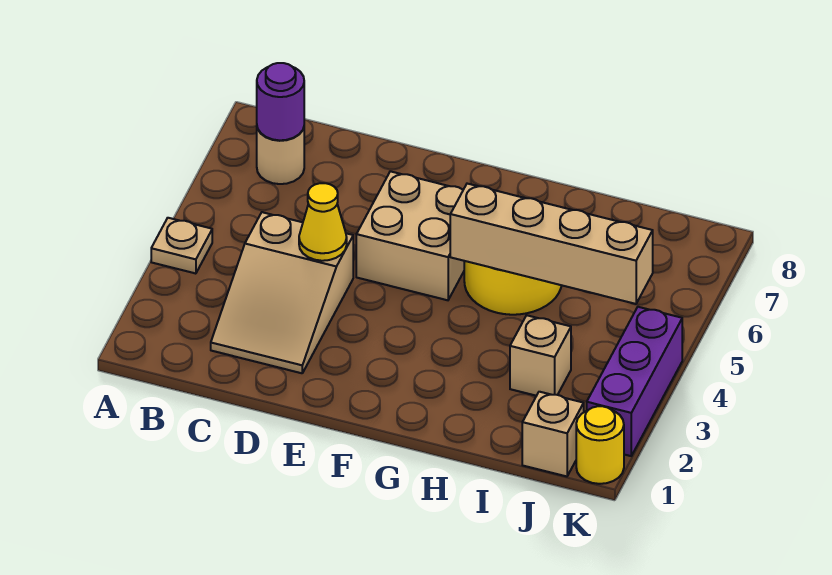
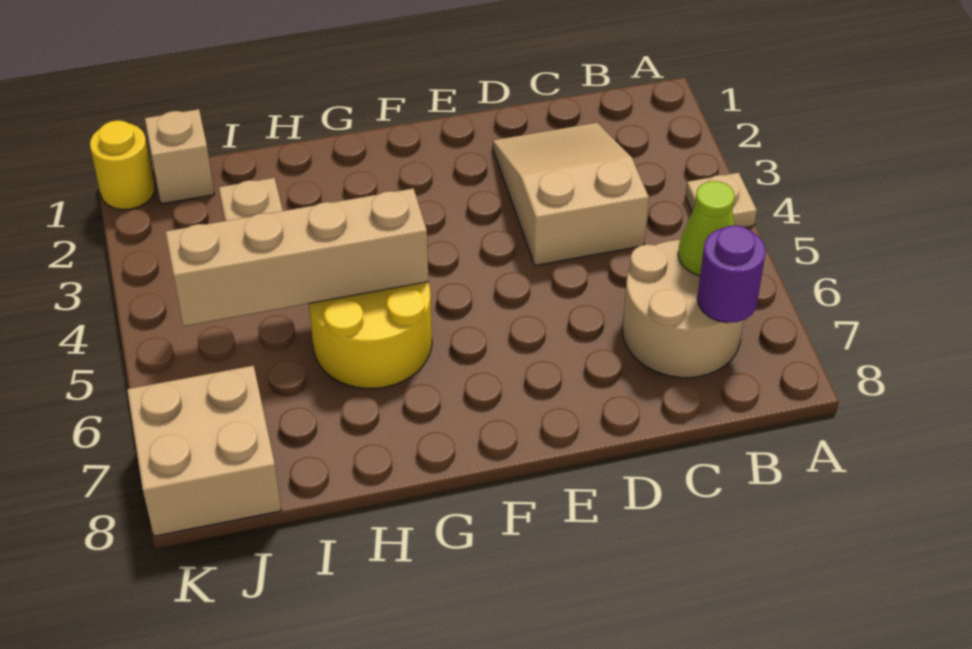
none -> lime cone B6 level 2
tan round brick B7 level 1 -> tan round brick B6:C7 level 1
yellow cone D4 level 2 -> none
tan brick E5:F6 level 1 -> tan brick J7:K8 level 1
purple brick K2:K4 level 1 -> none

